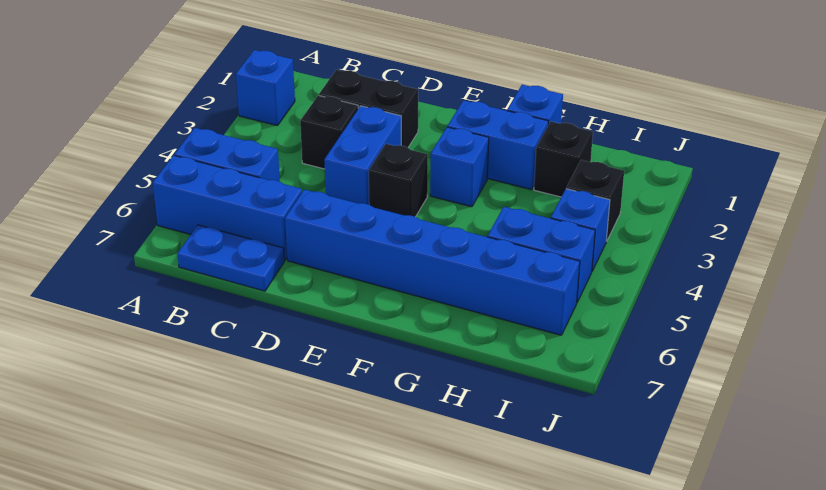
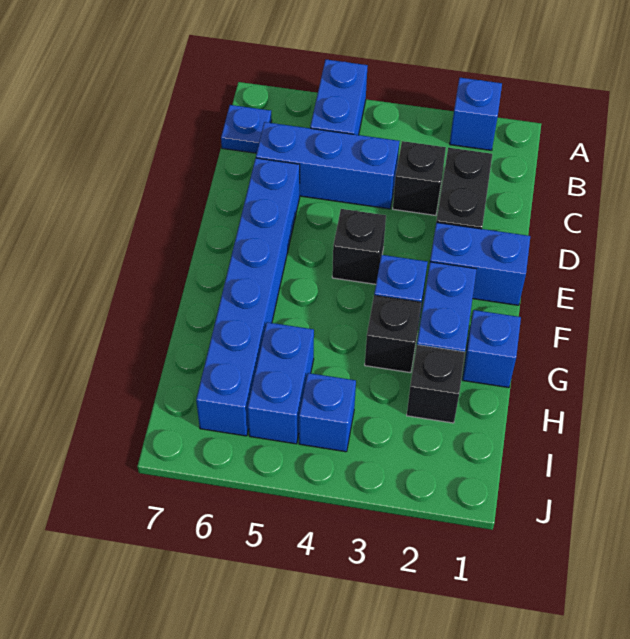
blue brick A6:C6 level 1 -> blue brick C4:C6 level 1
blue plate B7:C7 level 1 -> blue plate B7 level 1
blue brick D3:D4 level 1 -> blue brick E1:E2 level 1
black brick I3 level 1 -> black brick G3 level 1

